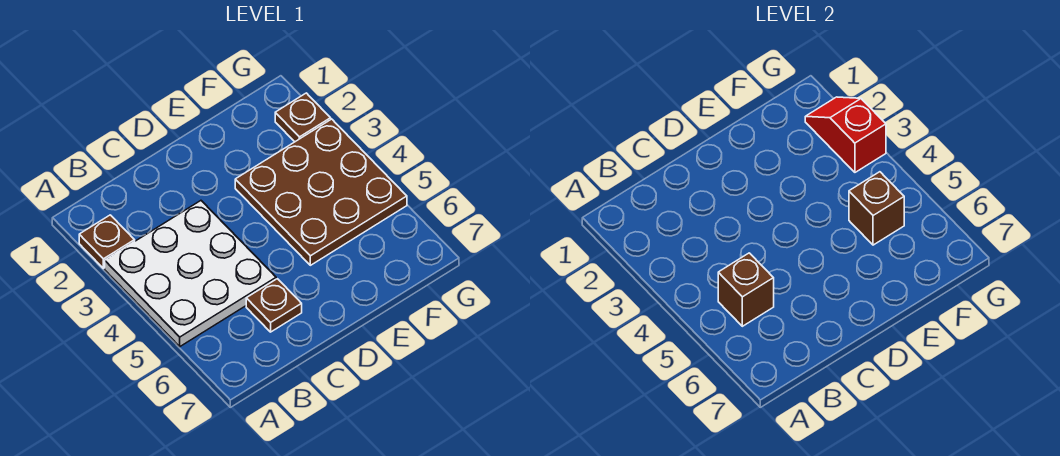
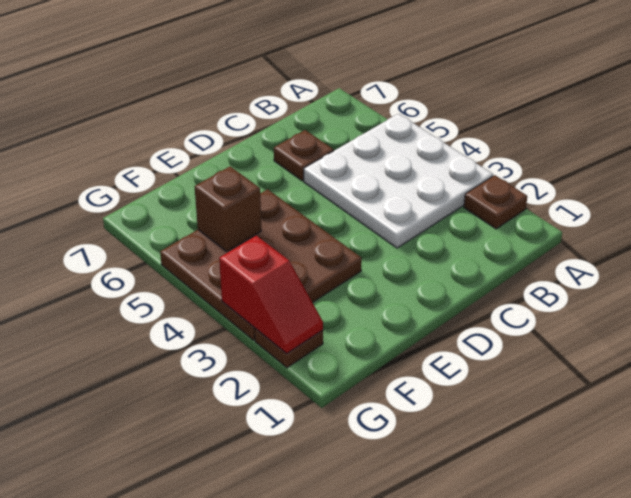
brown brick B5 level 2 -> none

